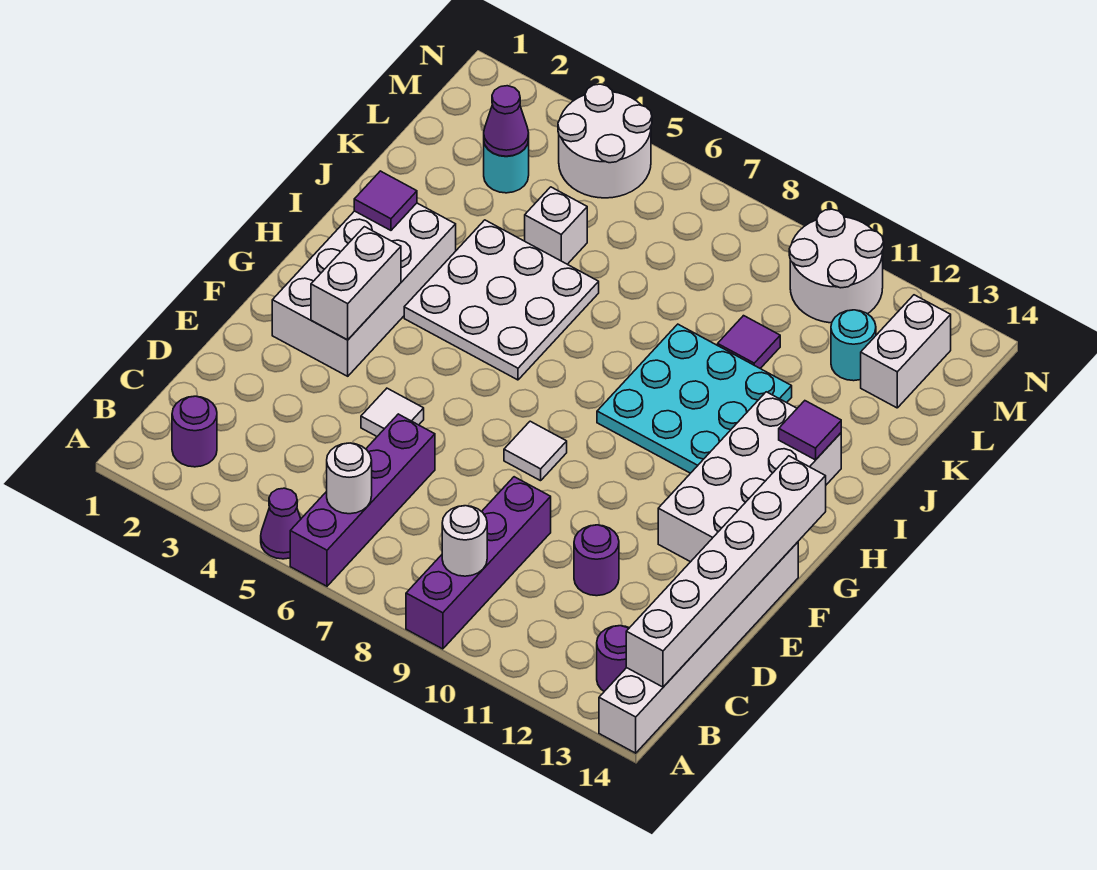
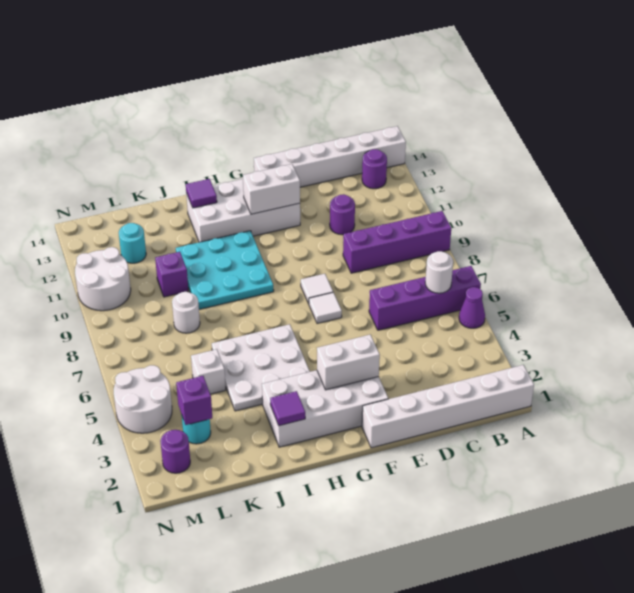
purple round brick B2 level 1 -> purple round brick M2 level 1
white round brick B9 level 2 -> white round brick K8 level 1
white brick B14:G14 level 2 -> white brick A1:F1 level 1
white tile E5 level 1 -> white tile F7 level 1
purple tile K10 level 1 -> purple brick K10 level 1
purple cone L3 level 2 -> purple brick L3 level 2
white brick L13:M13 level 1 -> white brick F12:G12 level 2

